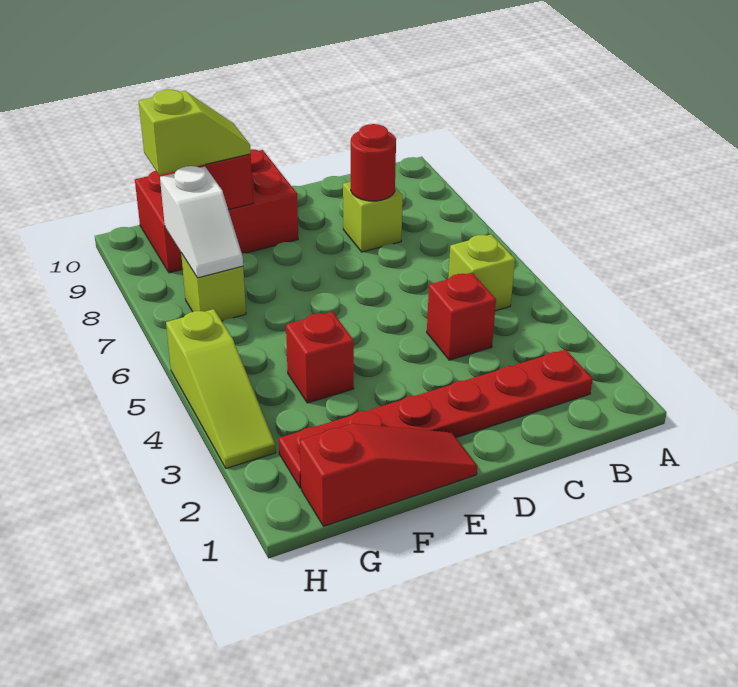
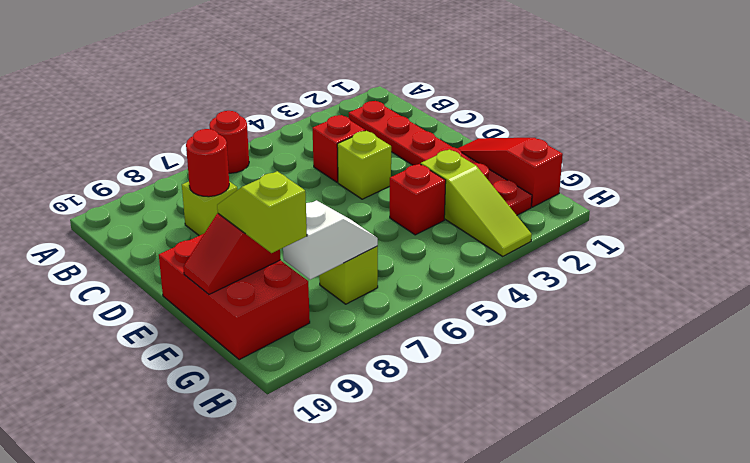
none -> red round brick A6 level 1
lime brick B5 level 1 -> lime brick D4 level 1
lime slope H3:H5 level 1 top 5 -> lime slope F3:H3 level 1 top F

